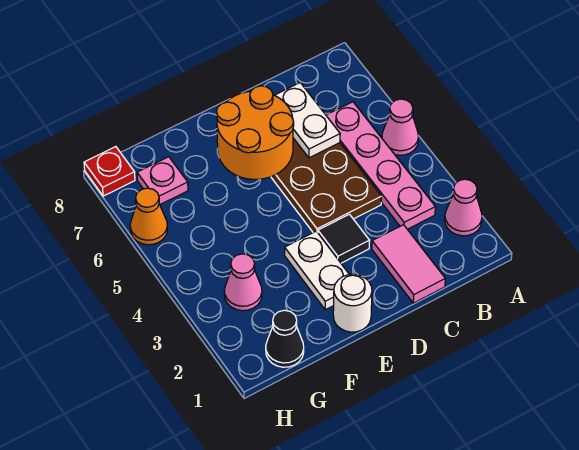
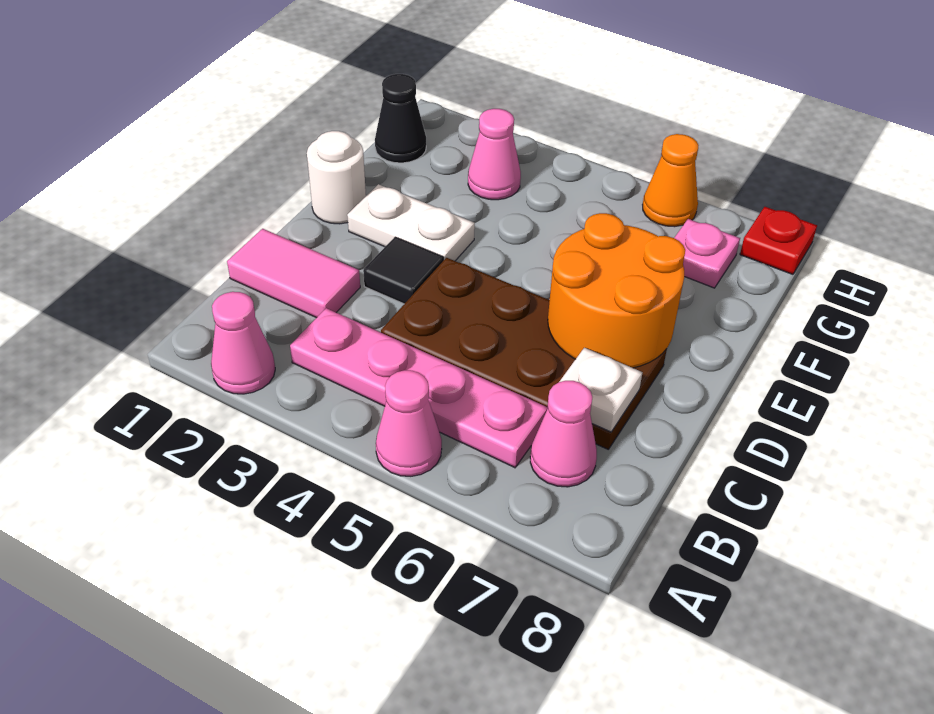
none -> pink cone B7 level 1
white plate C6:C7 level 2 -> white plate C7 level 2

